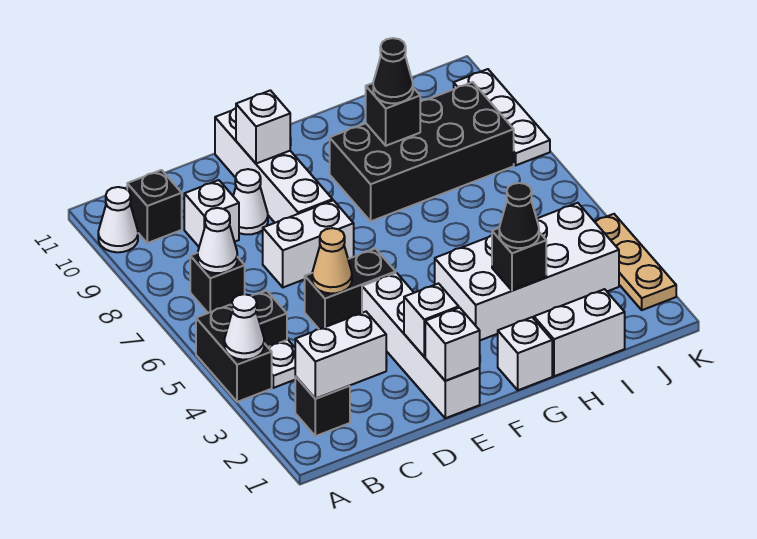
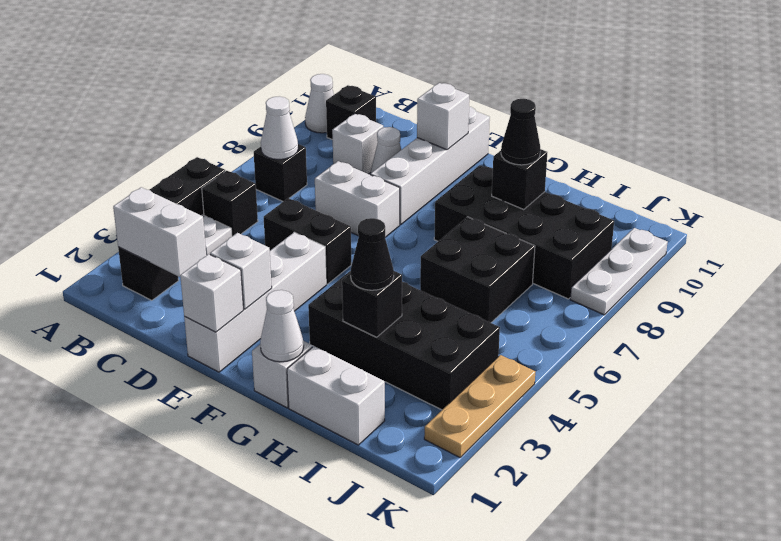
white cone A4 level 2 -> white cone G1 level 2
tan cone D5 level 2 -> none
white brick G3:J4 level 1 -> black brick G3:J4 level 1
none -> black brick H6:I7 level 1

